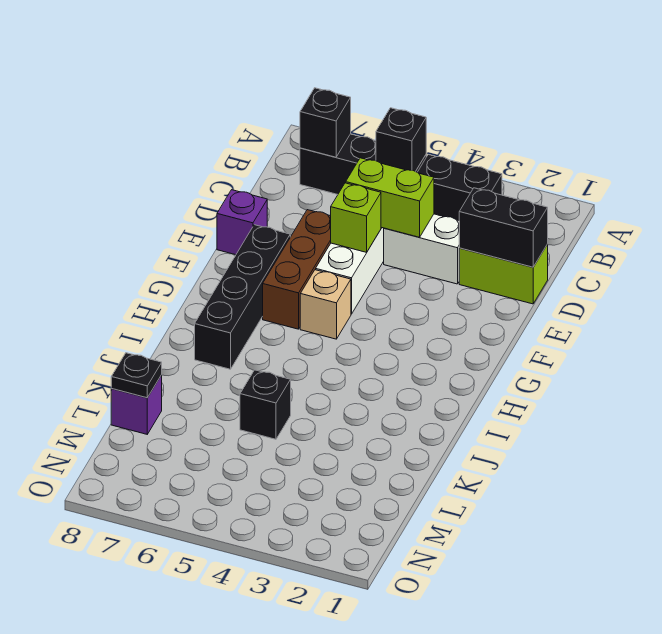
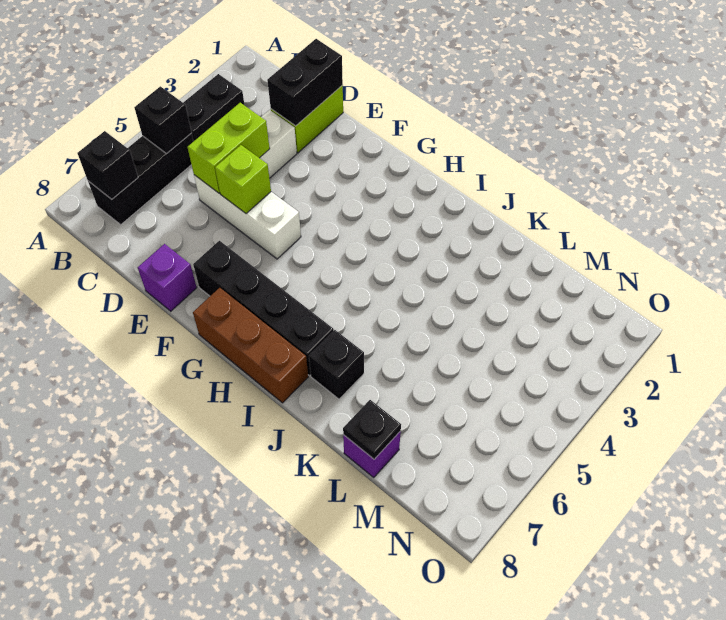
brown brick E6:G6 level 1 -> brown brick G8:I8 level 1
tan brick G5 level 1 -> none
black brick K5 level 1 -> black brick J7 level 1

